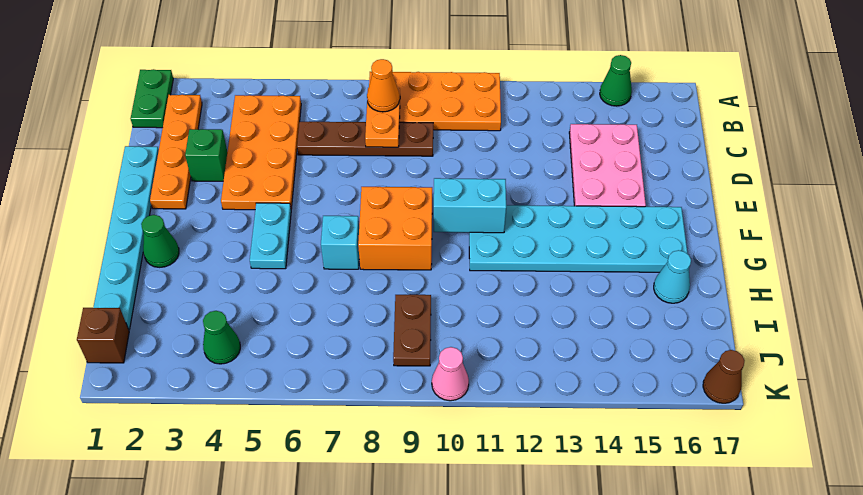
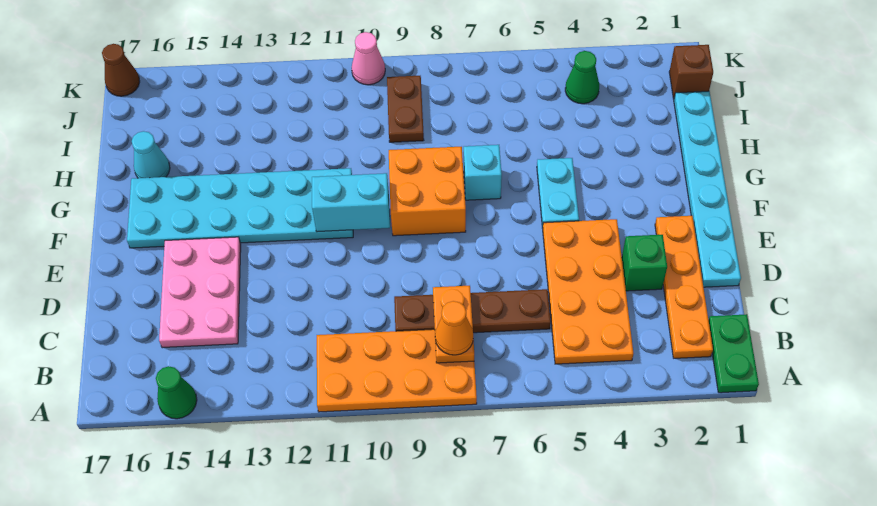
green cone G2 level 1 -> none

